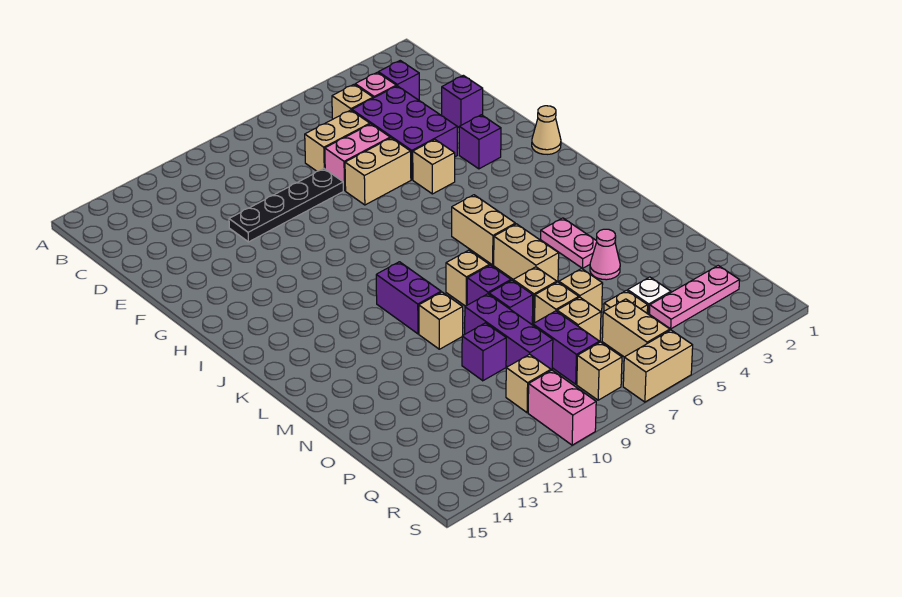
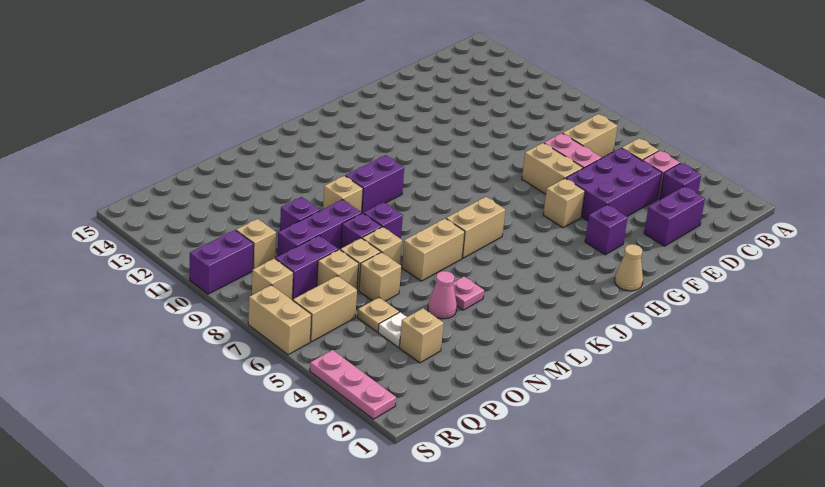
tan brick D6:D7 level 1 -> tan brick C7:D7 level 1
purple brick E2 level 1 -> purple brick D2:E2 level 1
black plate E8:E11 level 1 -> none
pink plate L4:M4 level 1 -> pink plate M4 level 1
tan brick L8 level 1 -> tan brick P3 level 1
pink plate Q2:Q4 level 1 -> pink plate S2:S4 level 1
pink brick R10:S10 level 1 -> purple brick R10:S10 level 1

